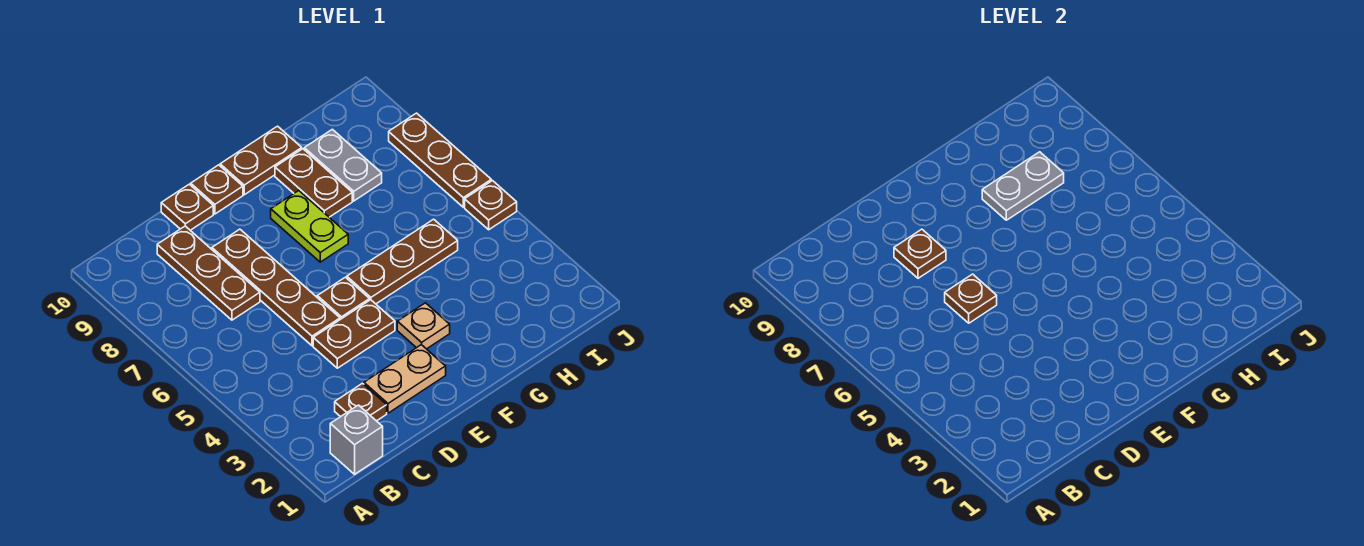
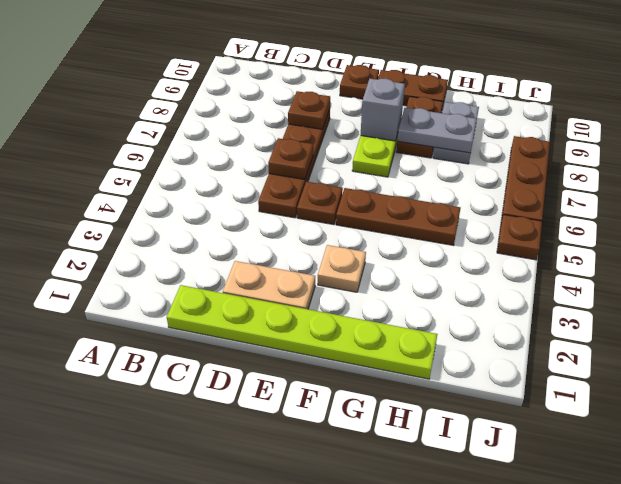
grey brick B1 level 1 -> grey brick F8 level 2
none -> lime plate C1:H1 level 1
brown plate C2 level 1 -> none
brown plate C7:C9 level 1 -> none
brown plate D4:E4 level 1 -> none
brown plate D10 level 1 -> none

